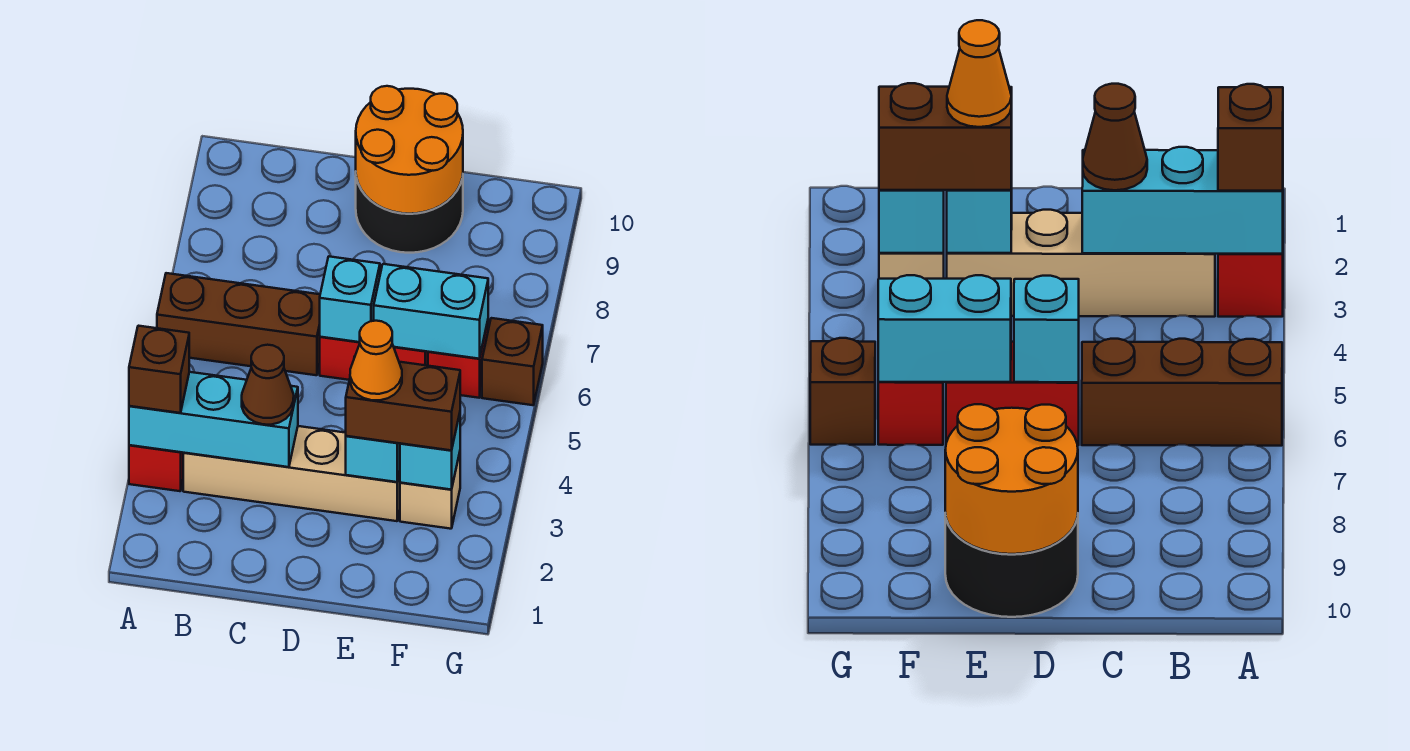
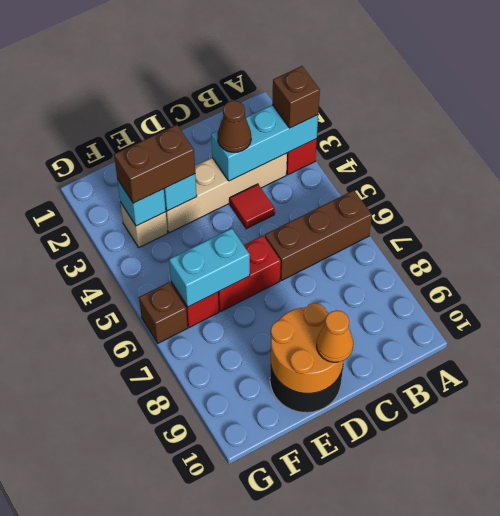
none -> red tile C4 level 1
cyan brick D6 level 2 -> none
orange cone E3 level 4 -> orange cone D10 level 3

